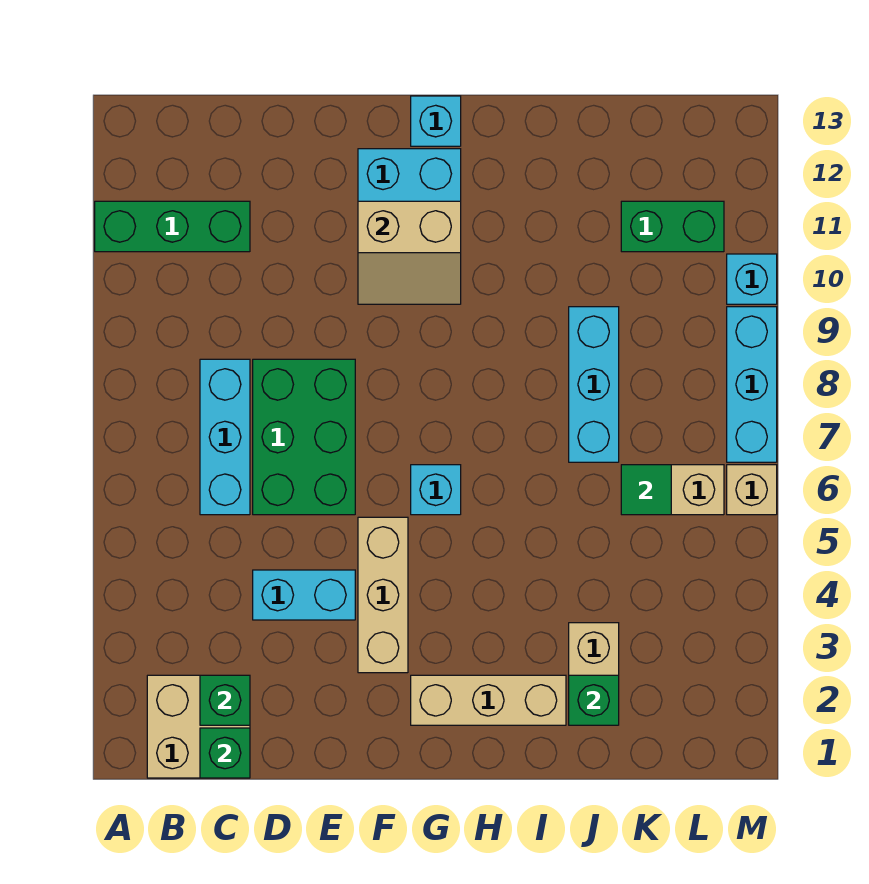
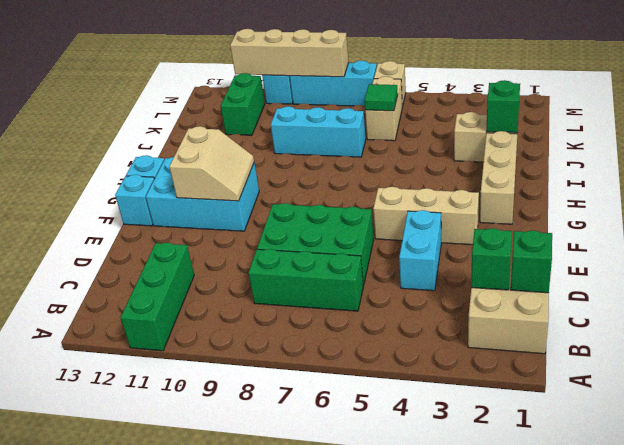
cyan brick C6:C8 level 1 -> green brick C6:C8 level 1
cyan brick G6 level 1 -> cyan brick F13 level 1
none -> tan brick M8:M11 level 2

